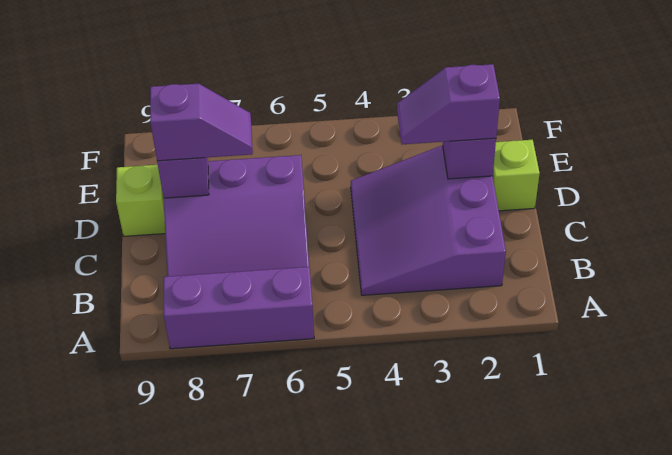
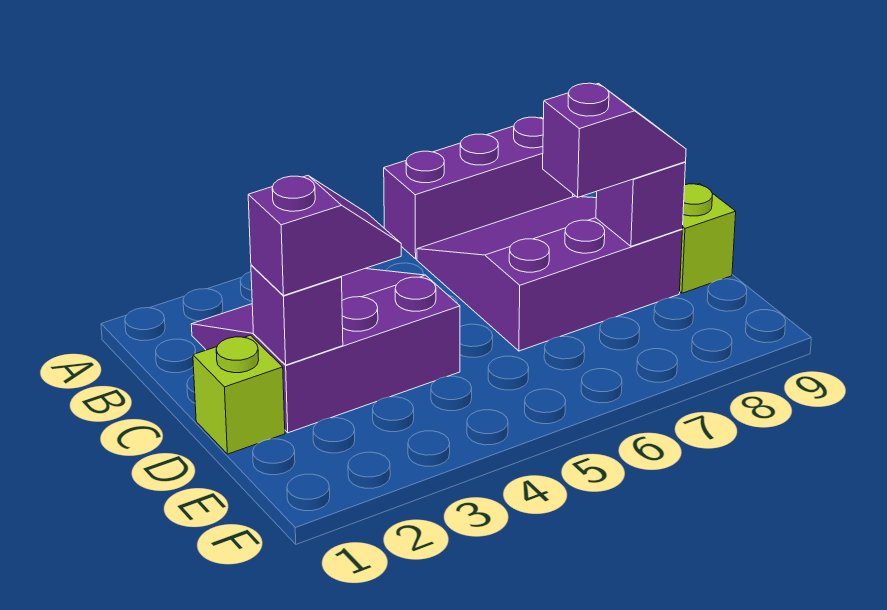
purple slope B2:D4 level 1 top 2 -> purple slope B2:D4 level 1 top D
purple slope D7:D8 level 3 top 8 -> purple slope D7:D8 level 3 top 7

